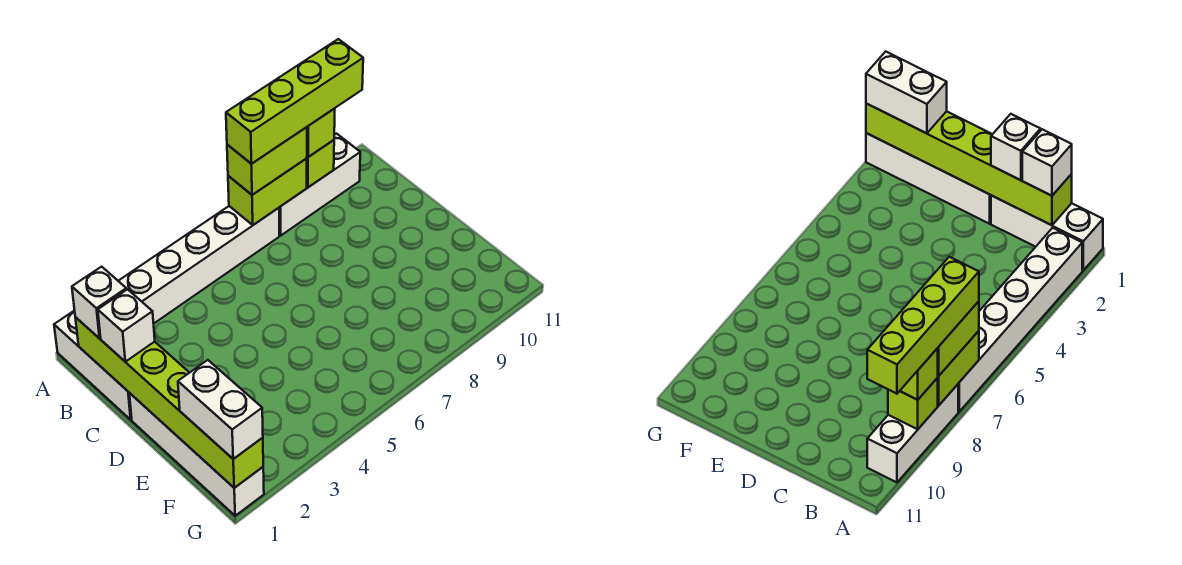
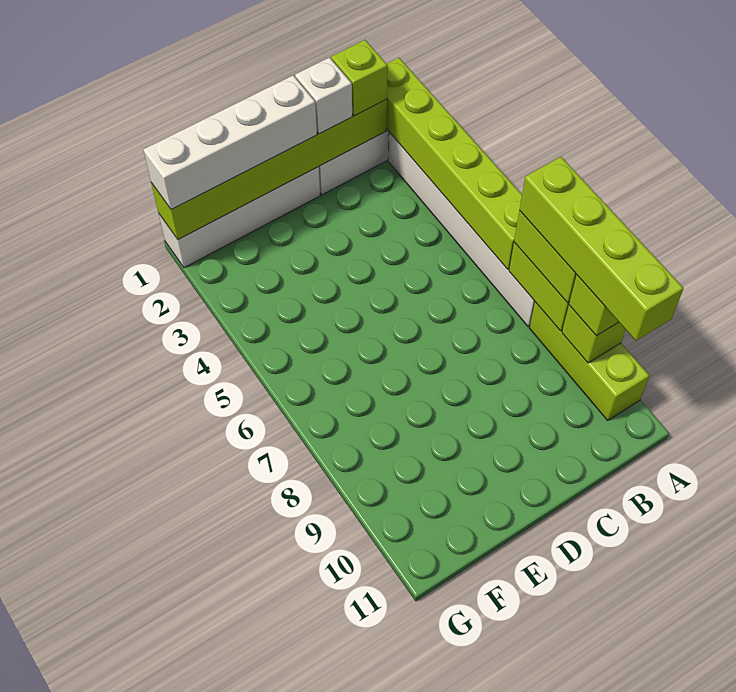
none -> lime brick A1:A6 level 2
white brick A8:A10 level 1 -> lime brick A8:A10 level 1
white brick B1 level 3 -> lime brick B1 level 3
white brick F1:G1 level 3 -> white brick D1:G1 level 3

